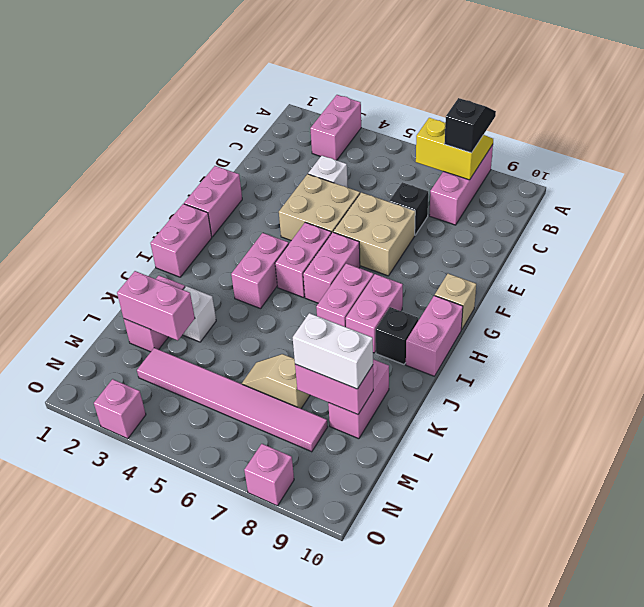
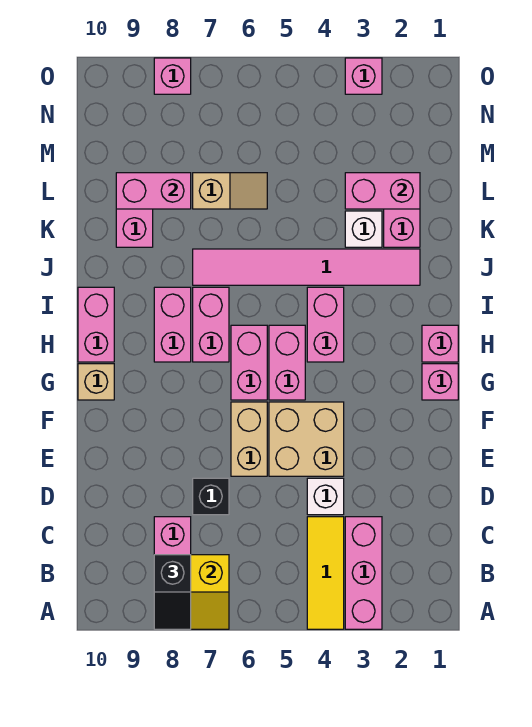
pink brick A3:B3 level 1 -> pink brick A3:C3 level 1
none -> yellow tile A4:C4 level 1
tan brick E6:F7 level 1 -> tan brick E6:F6 level 1
pink brick F1:G1 level 1 -> pink brick G1 level 1
pink brick H1:I1 level 1 -> pink brick H1 level 1
black brick I9 level 1 -> none
white brick L8:L9 level 3 -> none
pink tile M3:M8 level 1 -> pink tile J2:J7 level 1

